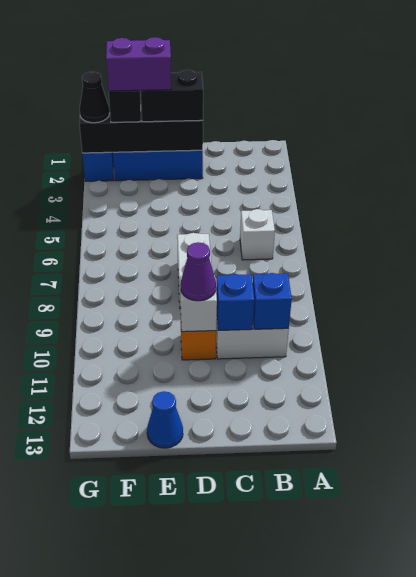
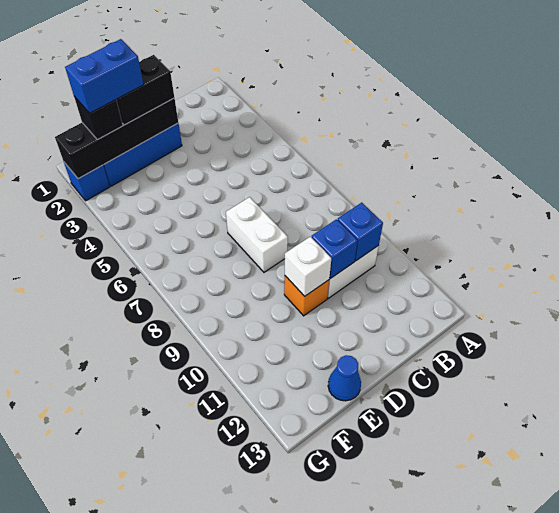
white brick B6 level 1 -> none
purple cone D10 level 3 -> none
purple brick E2:F2 level 4 -> blue brick E2:F2 level 4
black cone G2 level 3 -> none

